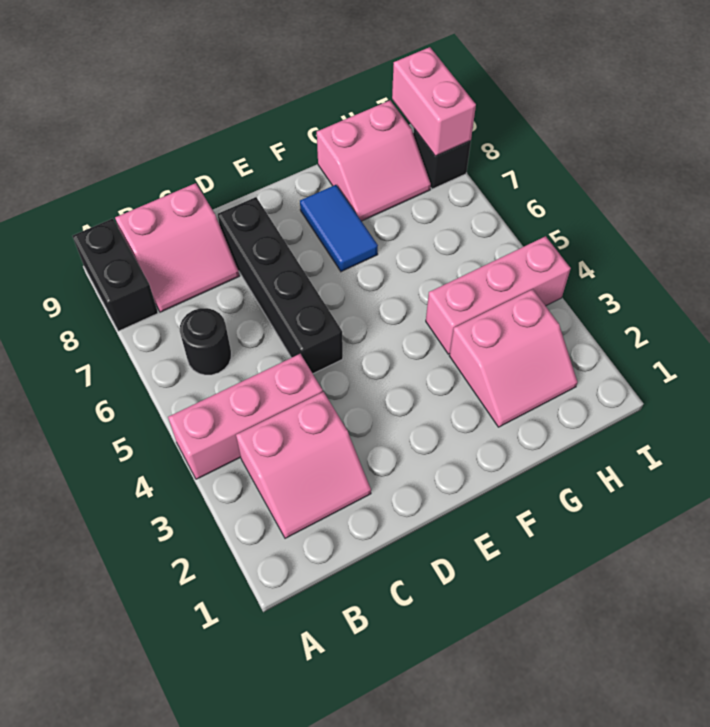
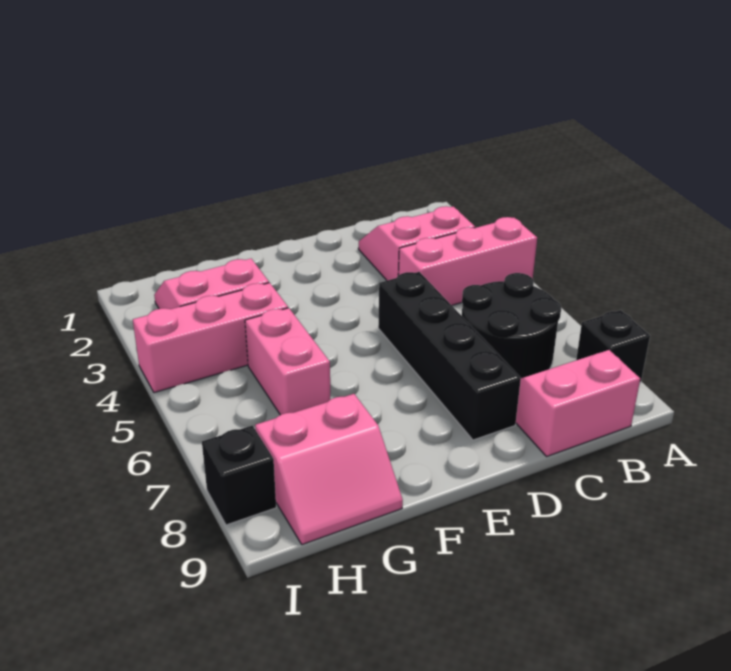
black brick A8:A9 level 1 -> black brick A8 level 1
black round brick B6 level 1 -> black round brick B6:C7 level 1
blue tile F7:F8 level 1 -> none
pink slope G8:H9 level 1 top 9 -> pink slope G8:H9 level 1 top 8
pink brick I8:I9 level 2 -> pink brick G5:G6 level 1

